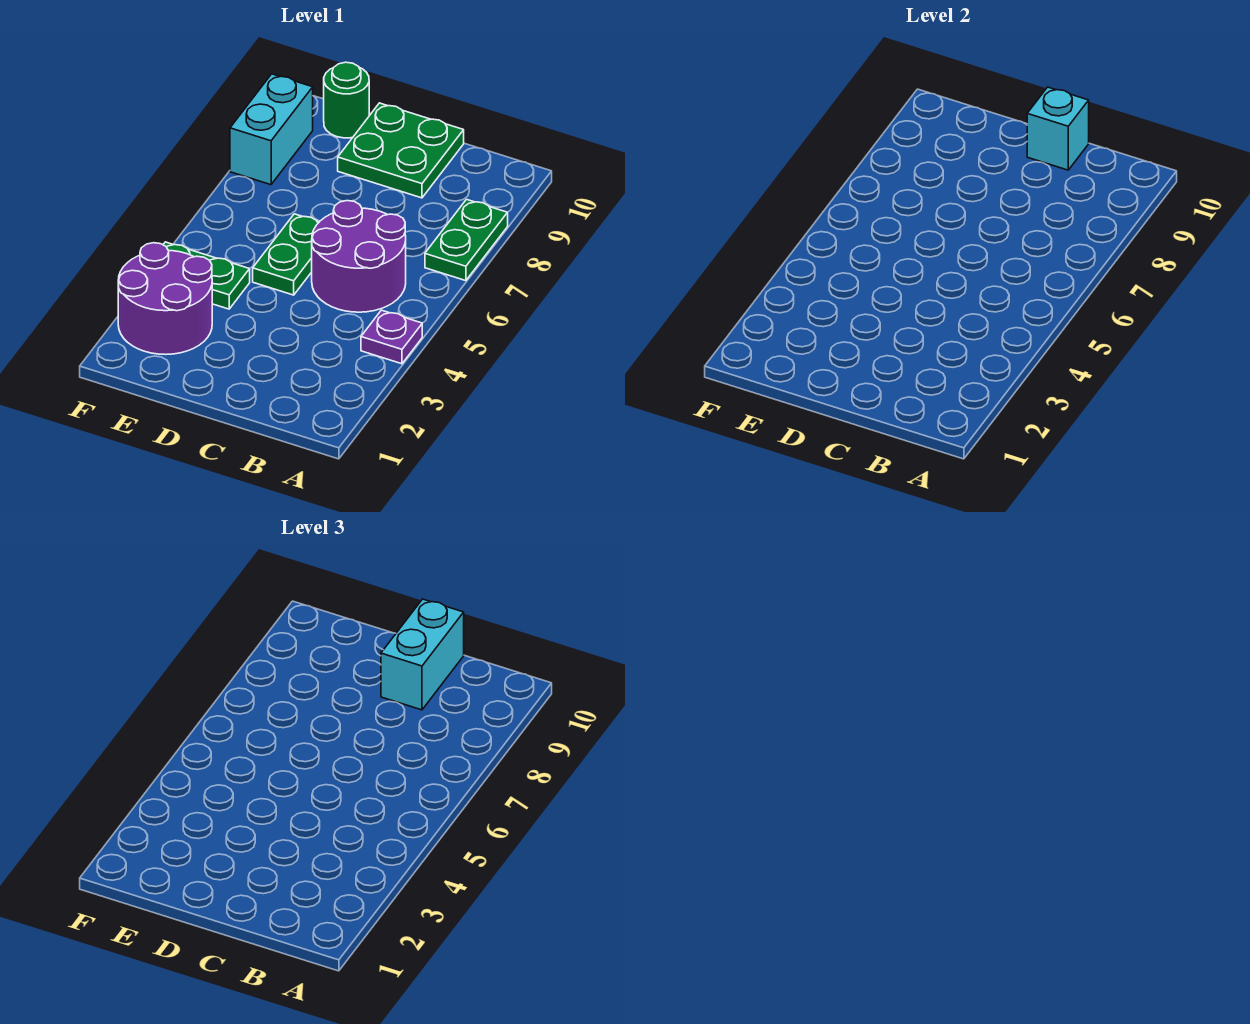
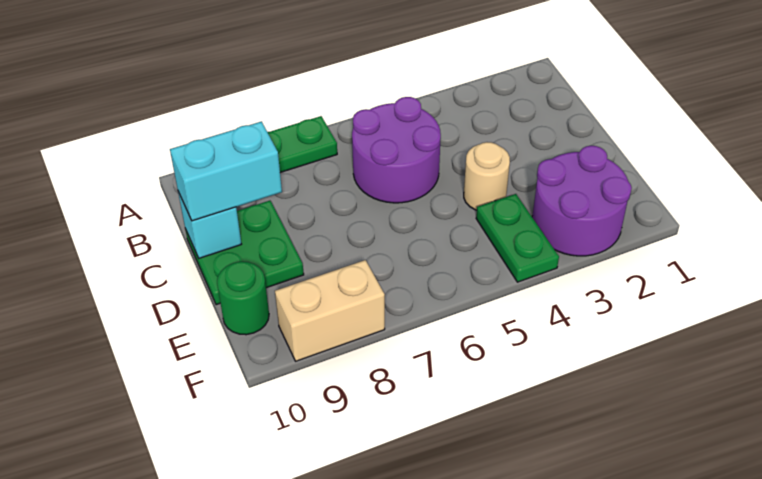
purple plate A4 level 1 -> none
none -> tan round brick D4 level 1
green plate D5:D6 level 1 -> none
cyan brick F8:F9 level 1 -> tan brick F8:F9 level 1

